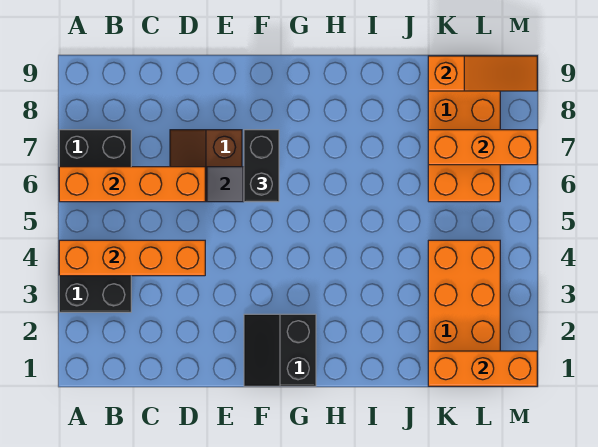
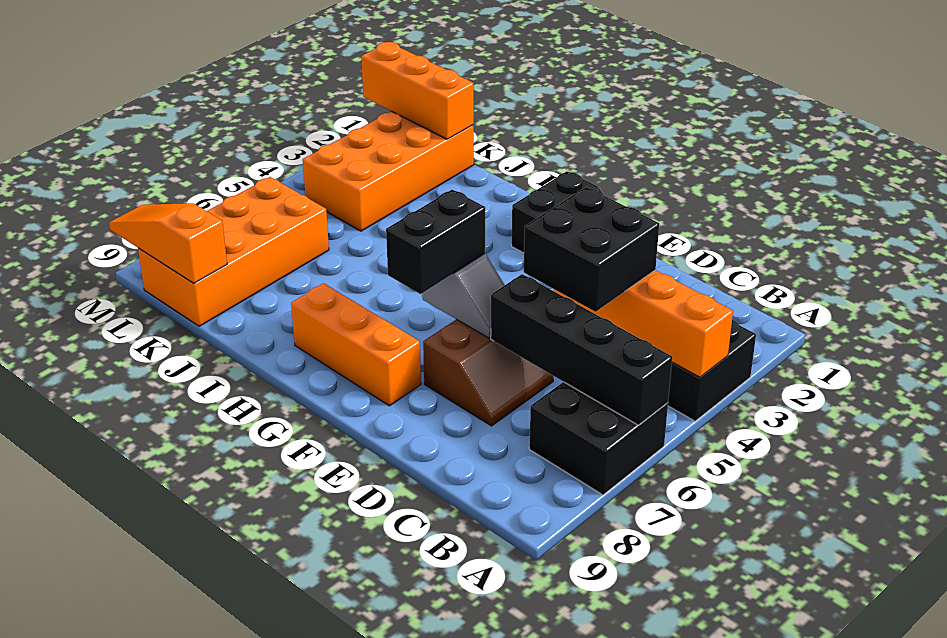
orange brick A6:D6 level 2 -> black brick A6:D6 level 2
none -> black brick C4:D5 level 3
orange brick K7:M7 level 2 -> orange brick F8:H8 level 1

